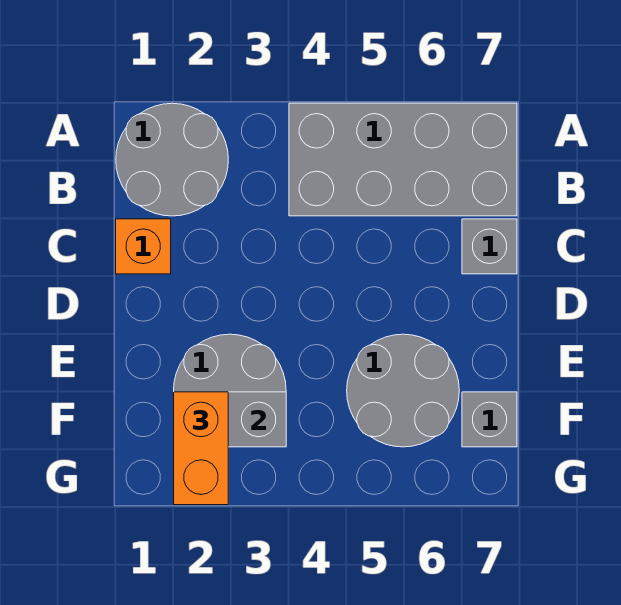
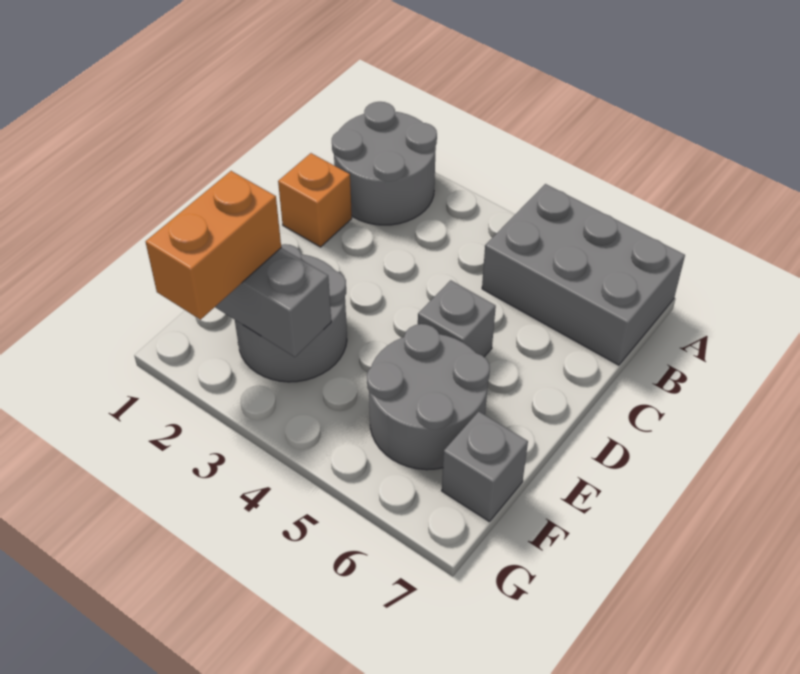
grey brick A4:B7 level 1 -> grey brick A5:B7 level 1
grey brick C7 level 1 -> grey brick D5 level 1

